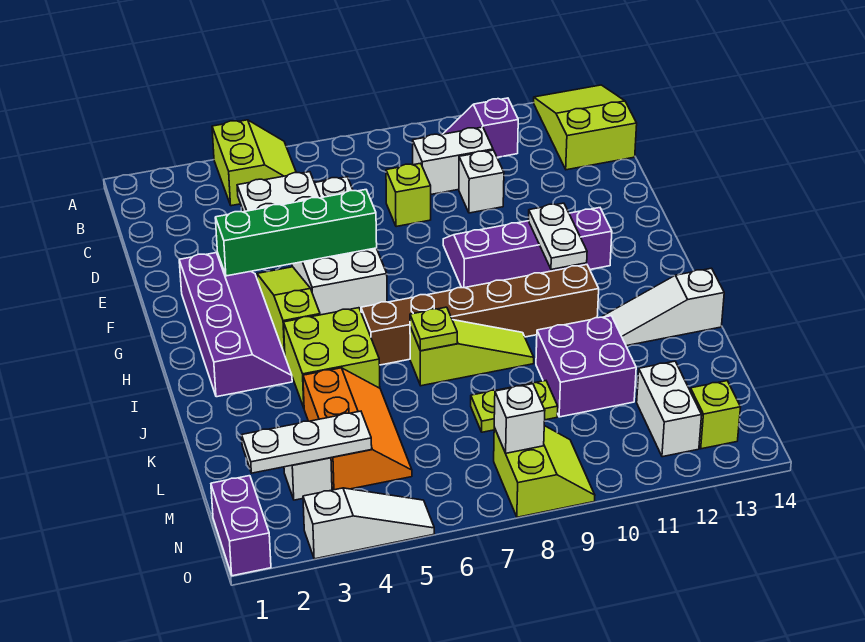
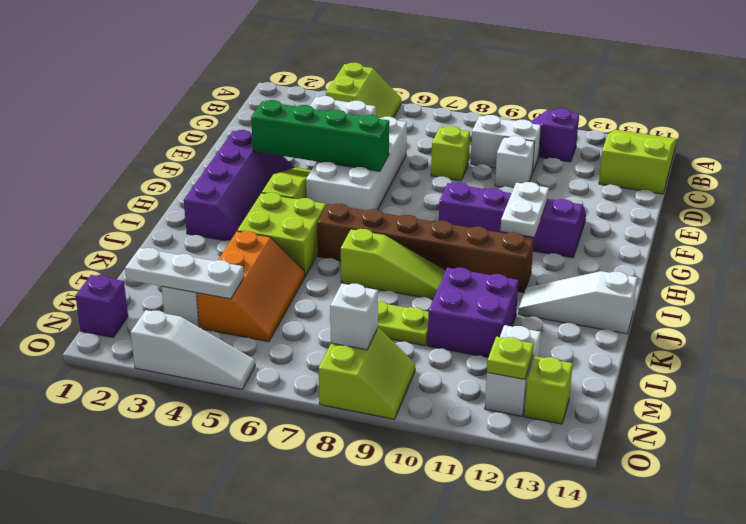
lime plate J7 level 2 -> lime plate N12 level 2
purple brick N1:O1 level 1 -> purple brick N1 level 1

